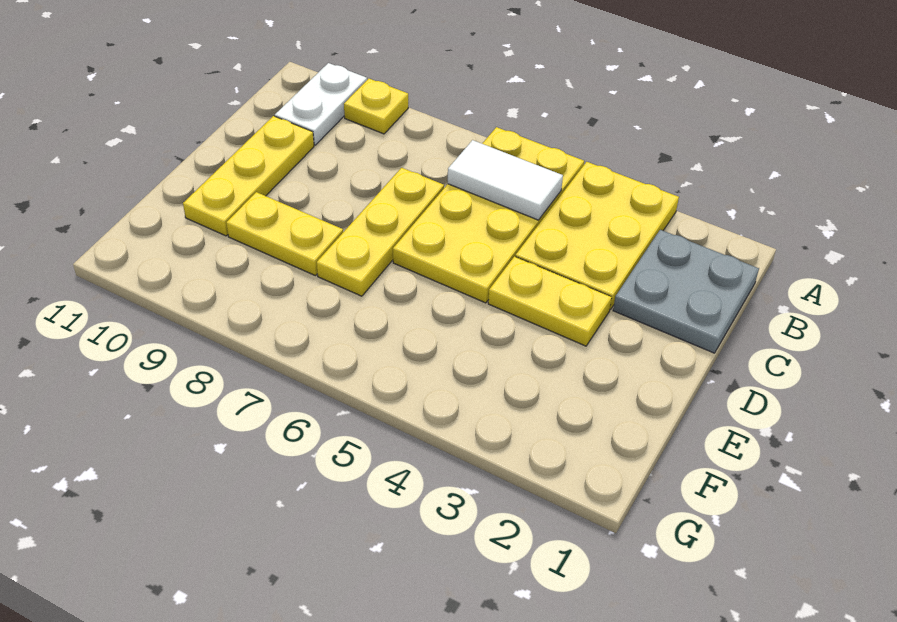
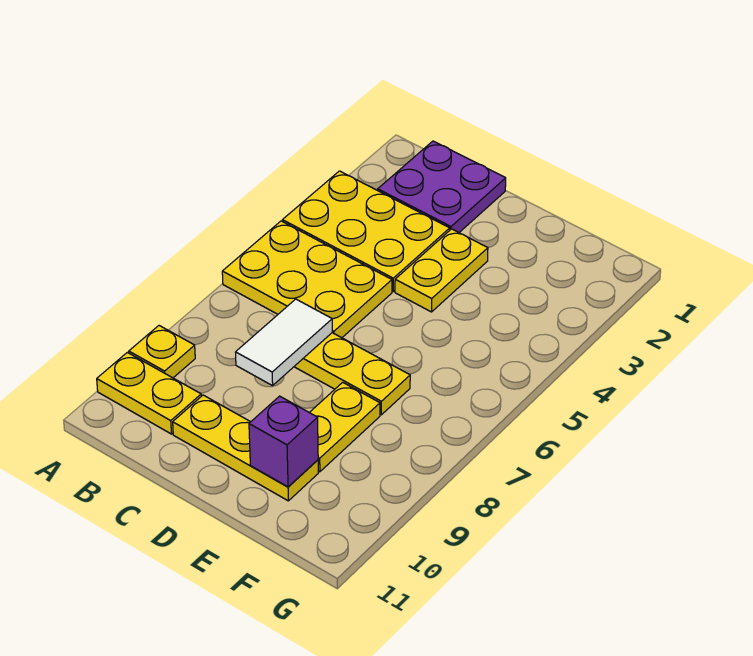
yellow plate A5:D6 level 1 -> yellow plate A5:C6 level 1
white plate A10:B10 level 1 -> yellow plate A10:B10 level 1
grey plate B1:C2 level 1 -> purple plate B1:C2 level 1
white tile B5:B6 level 2 -> white tile C7:C8 level 2
none -> purple brick E10 level 2

